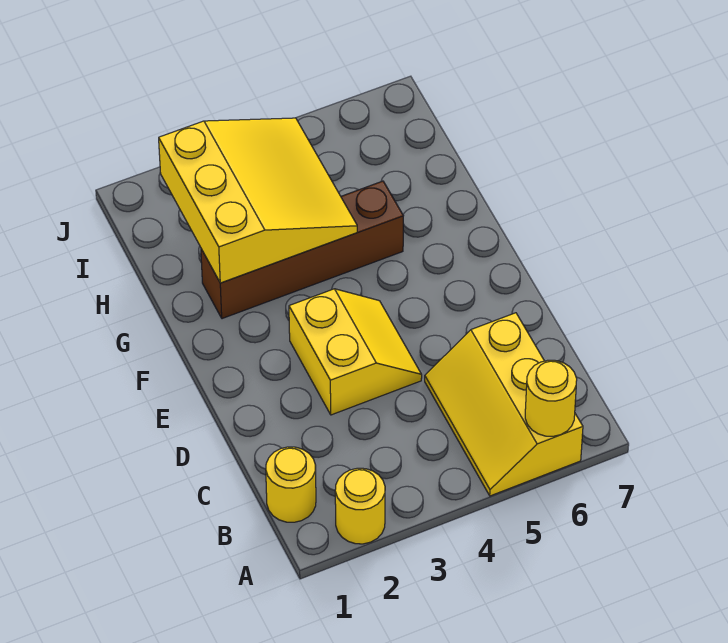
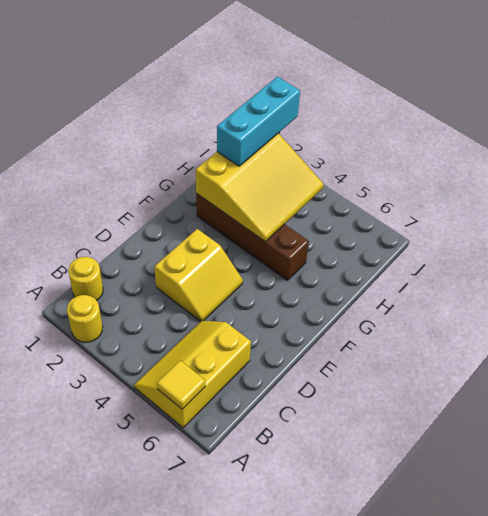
yellow round brick A6 level 2 -> yellow tile A6 level 2
none -> cyan brick H2:J2 level 3

